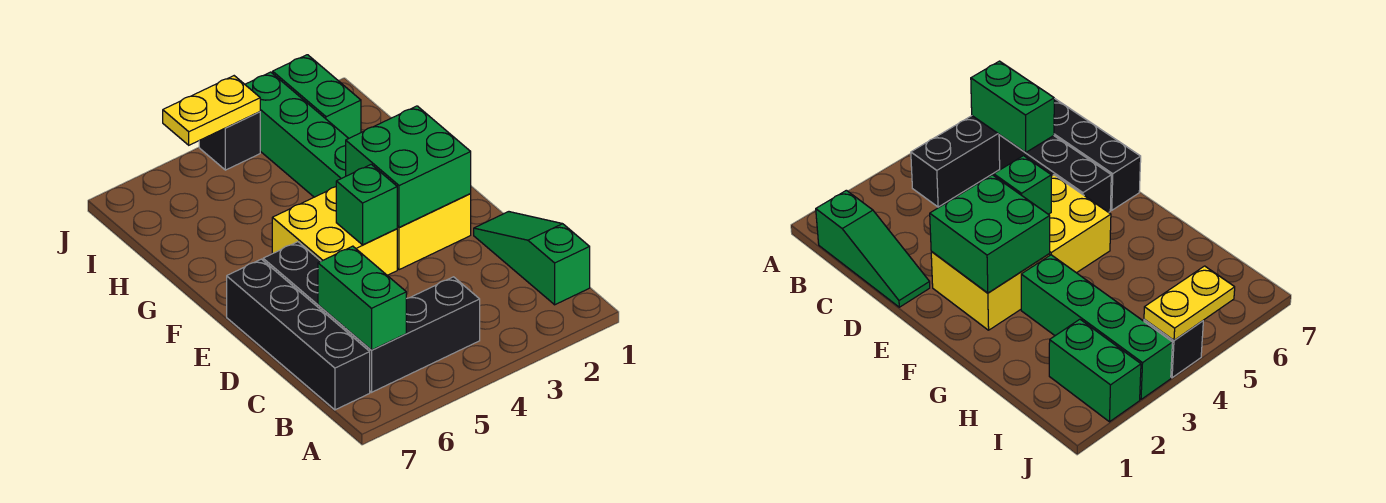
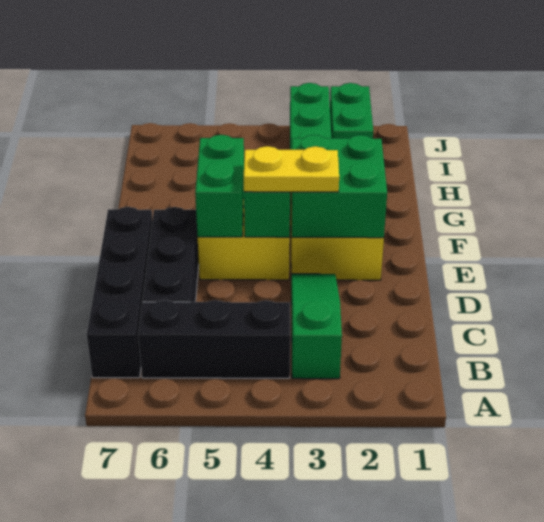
green slope B1:D1 level 1 top B -> green slope B3:D3 level 1 top B
green brick B6:C6 level 2 -> green brick E5:F5 level 2
black brick J4 level 1 -> none
yellow plate J4:J5 level 2 -> yellow plate E3:E4 level 3

